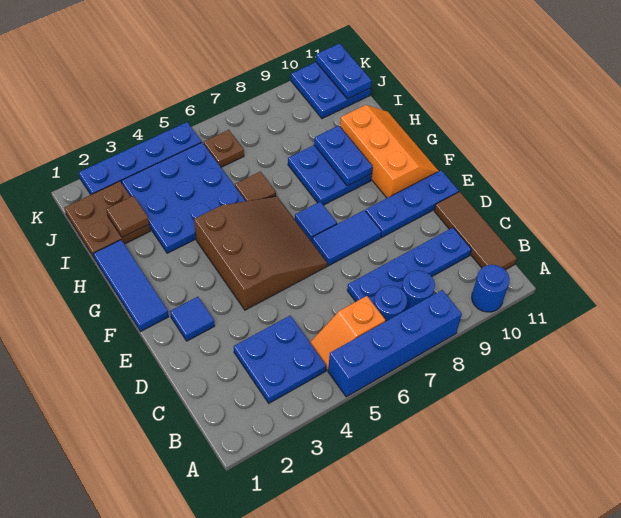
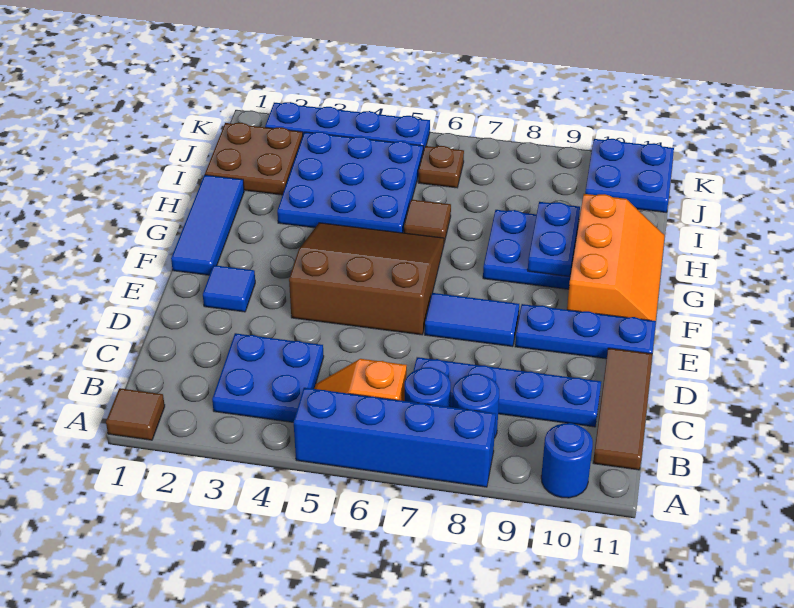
brown slope E4:G6 level 1 top 4 -> brown slope E4:G6 level 1 top E
blue tile F7 level 1 -> none
brown tile I2 level 2 -> brown tile A1 level 1
blue plate J11:K11 level 2 -> none

